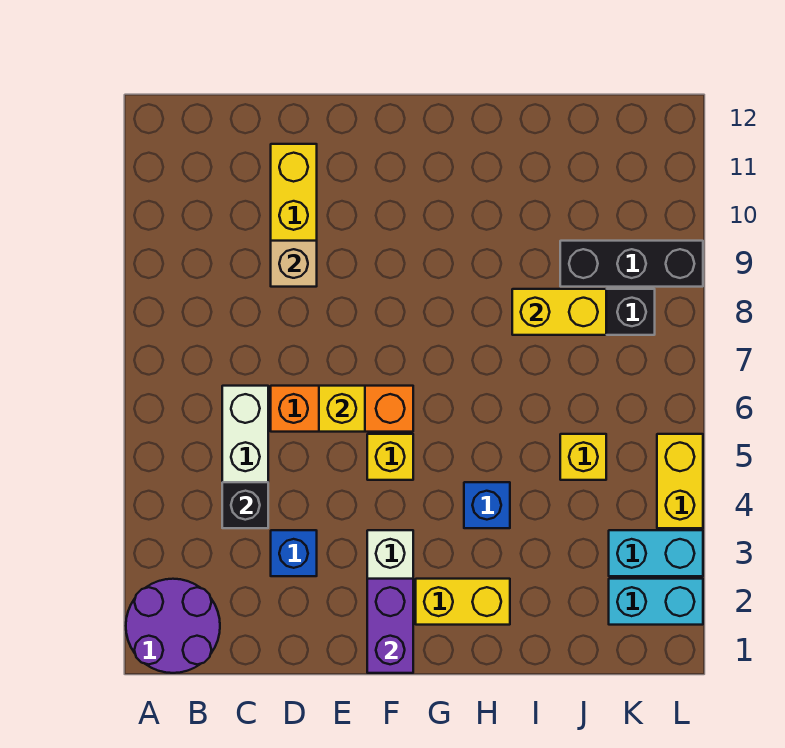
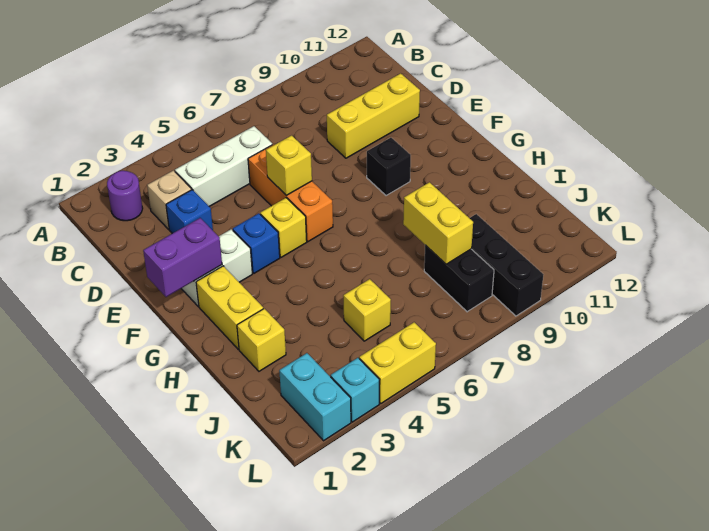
purple round brick A1:B2 level 1 -> purple round brick B2 level 1
black brick C4 level 2 -> black brick F9 level 1
tan brick D9 level 2 -> tan brick C3 level 1
blue brick H4 level 1 -> blue brick F4 level 1
none -> yellow brick I2 level 1
cyan brick K3:L3 level 1 -> cyan brick L3 level 1

